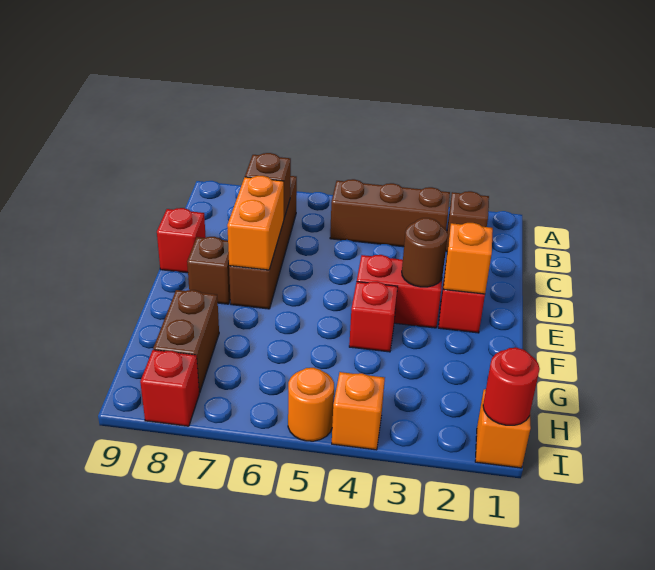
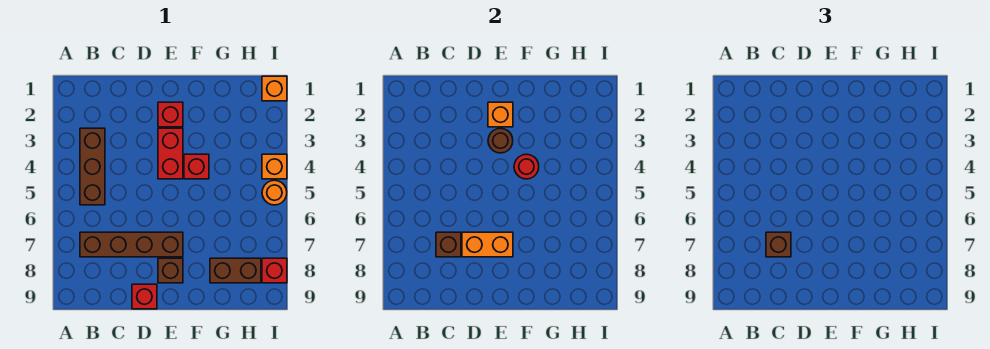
brown brick B2 level 1 -> brown brick C7 level 3
red round brick I1 level 2 -> red round brick F4 level 2

